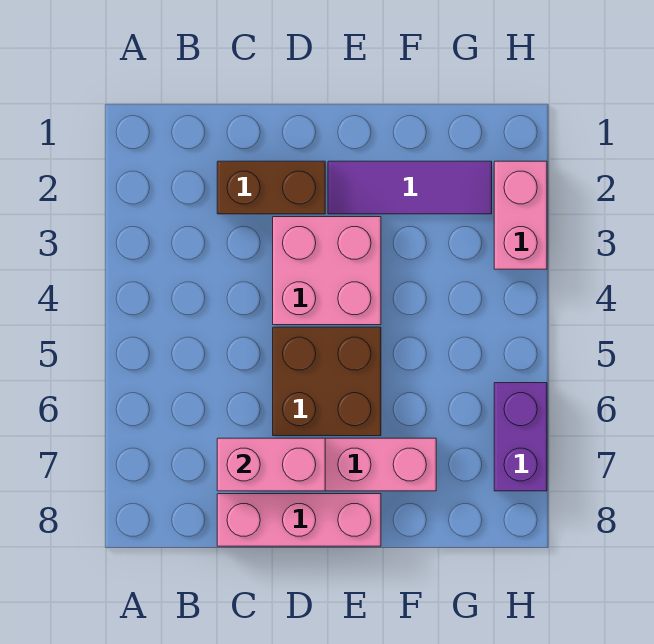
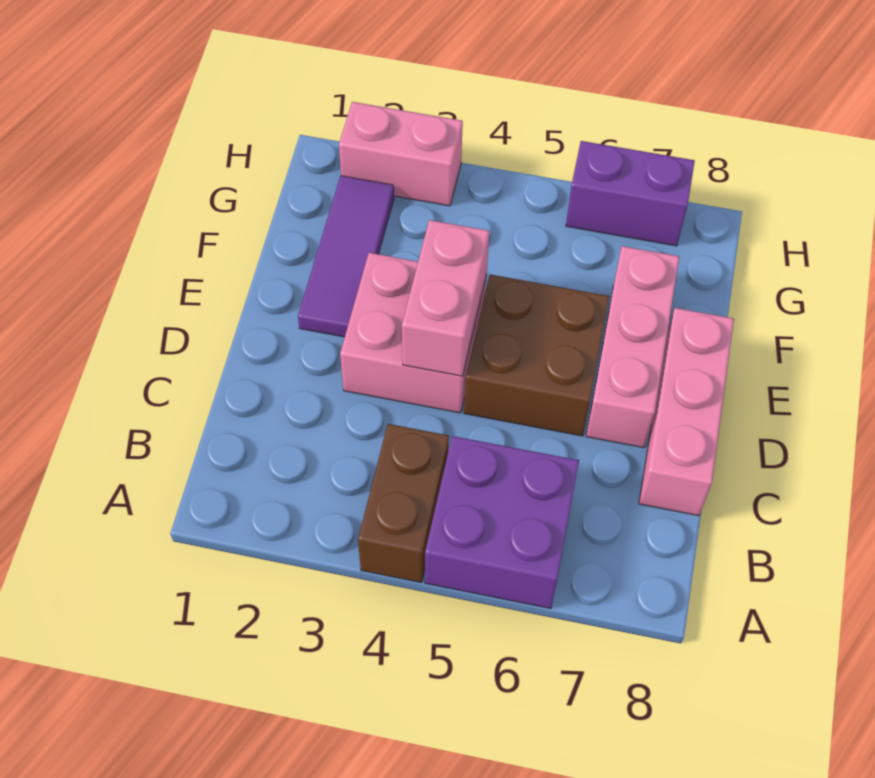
none -> purple brick A5:B6 level 1
brown brick C2:D2 level 1 -> brown brick A4:B4 level 1
pink brick C7:D7 level 2 -> pink brick D4:E4 level 2

